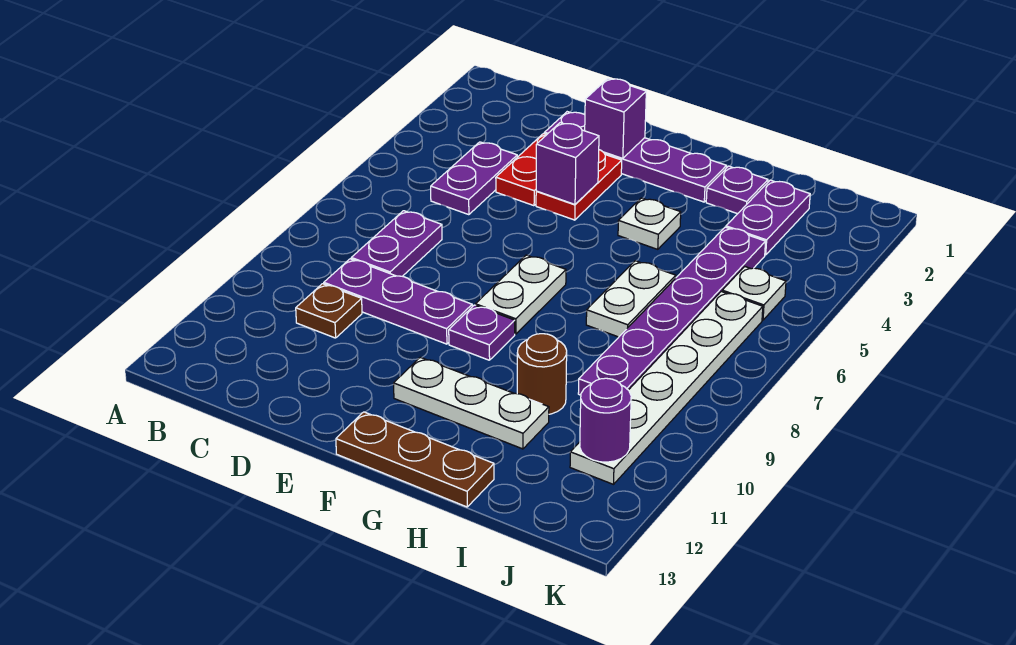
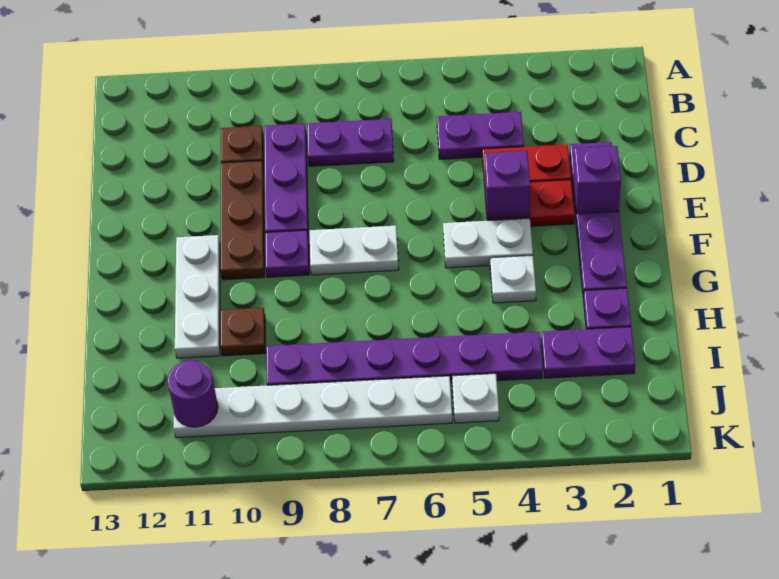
brown plate F13:H13 level 1 -> brown plate D10:F10 level 1
white plate H6:H7 level 1 -> white plate F4:F5 level 1
brown round brick H10 level 1 -> brown plate H10 level 1

